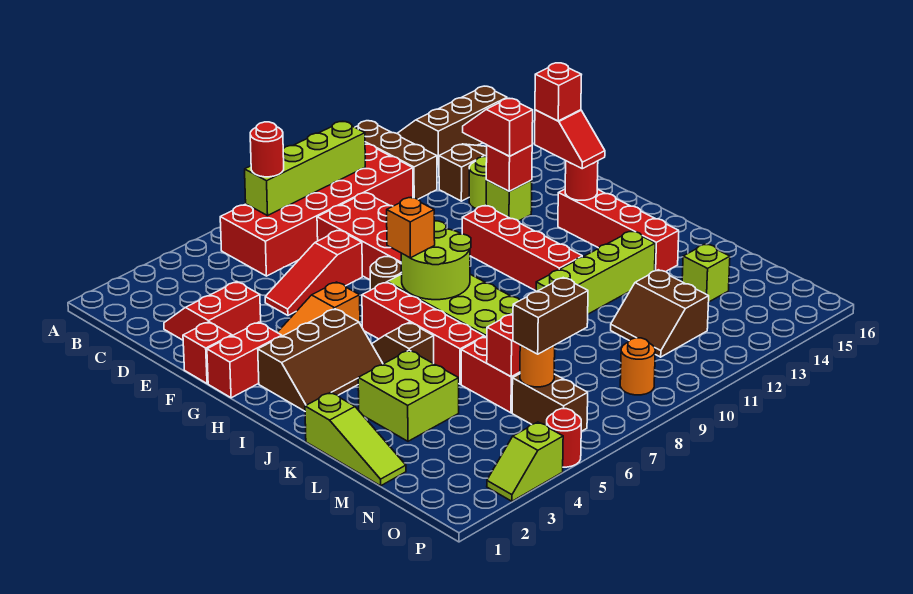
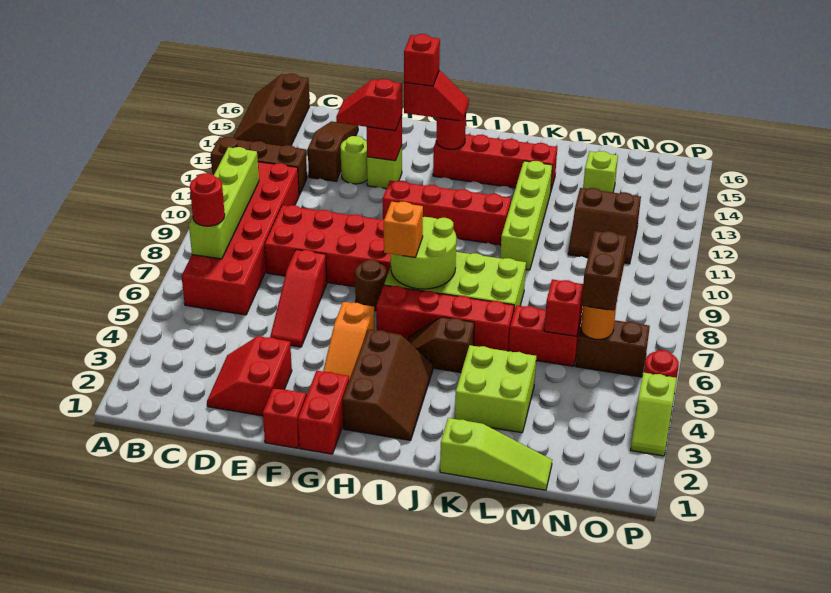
orange round brick O9 level 1 -> none

